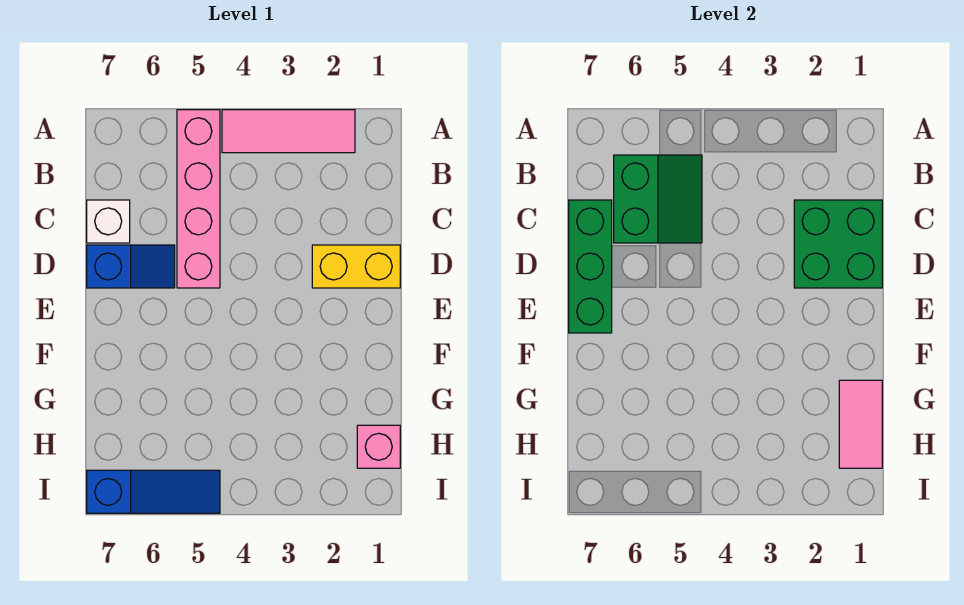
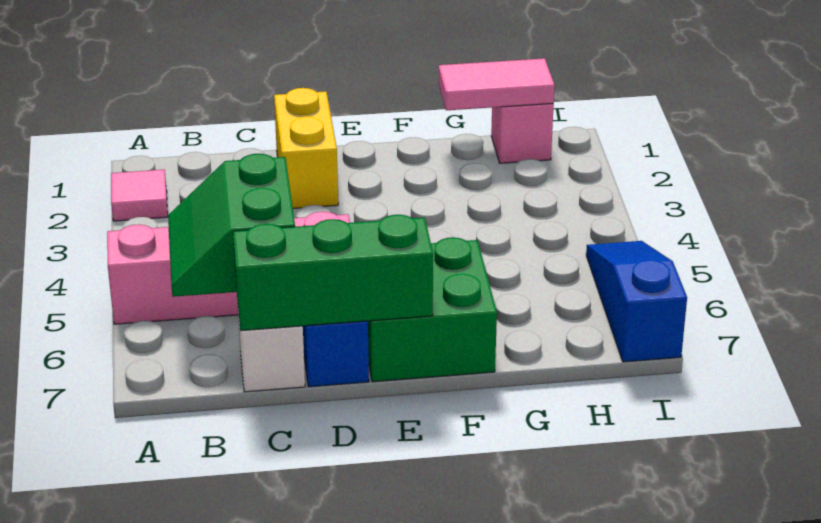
pink tile A2:A4 level 1 -> pink tile A2 level 1
green slope B5:C6 level 2 top 6 -> green slope B5:C6 level 2 top C
green brick C1:D2 level 2 -> green brick E6:F7 level 1

